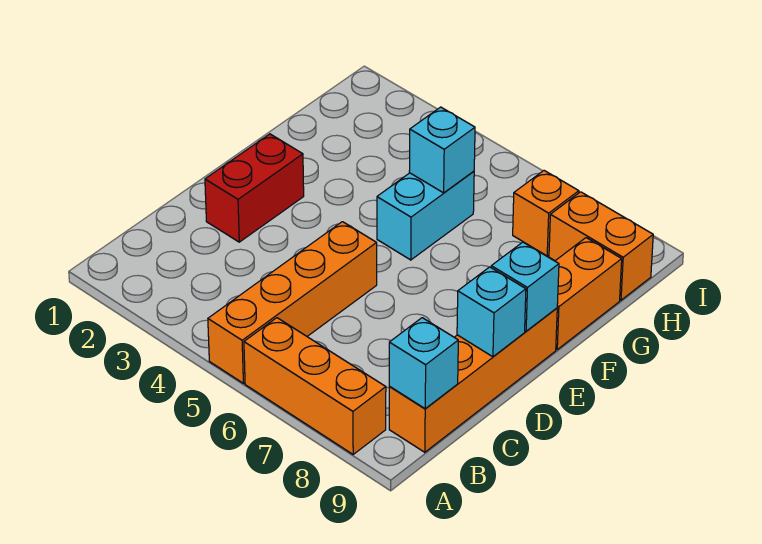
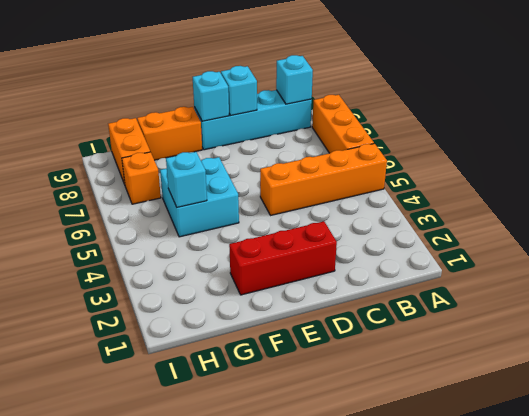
orange brick B9:E9 level 1 -> cyan brick B9:E9 level 1
red brick D2:E2 level 1 -> red brick D2:F2 level 1
cyan brick F5:G5 level 1 -> cyan brick F5:G6 level 1

